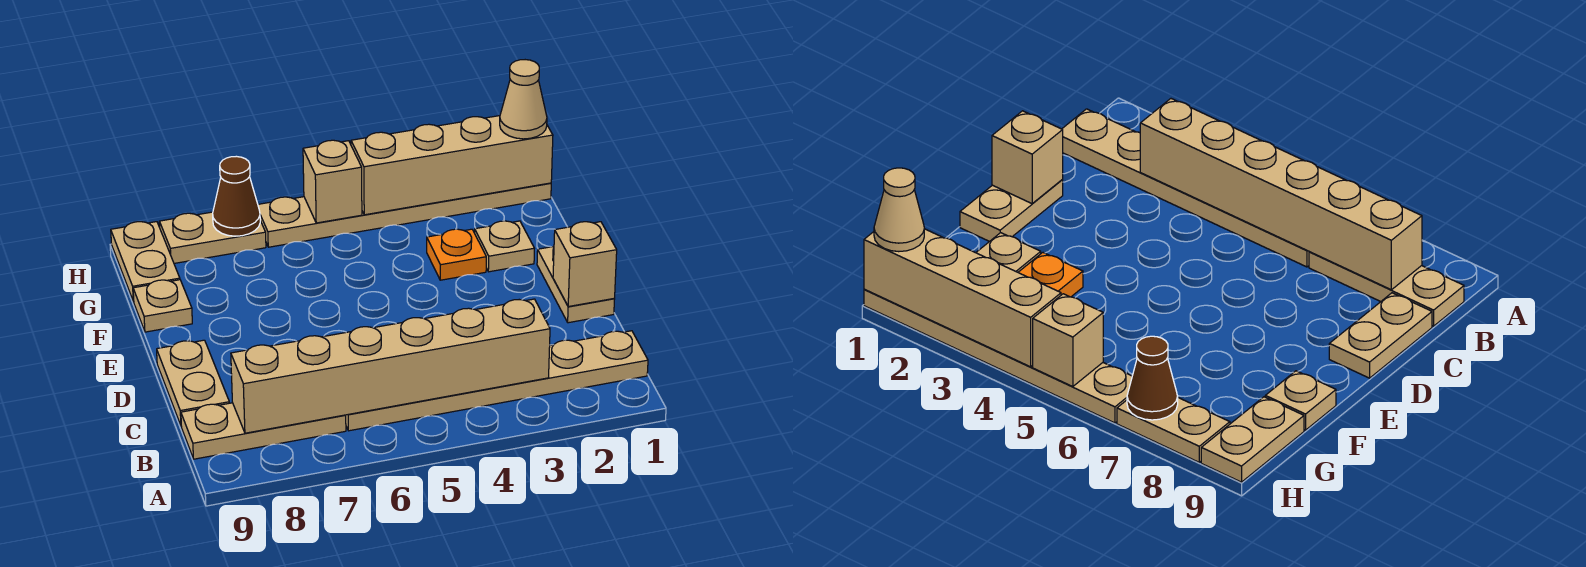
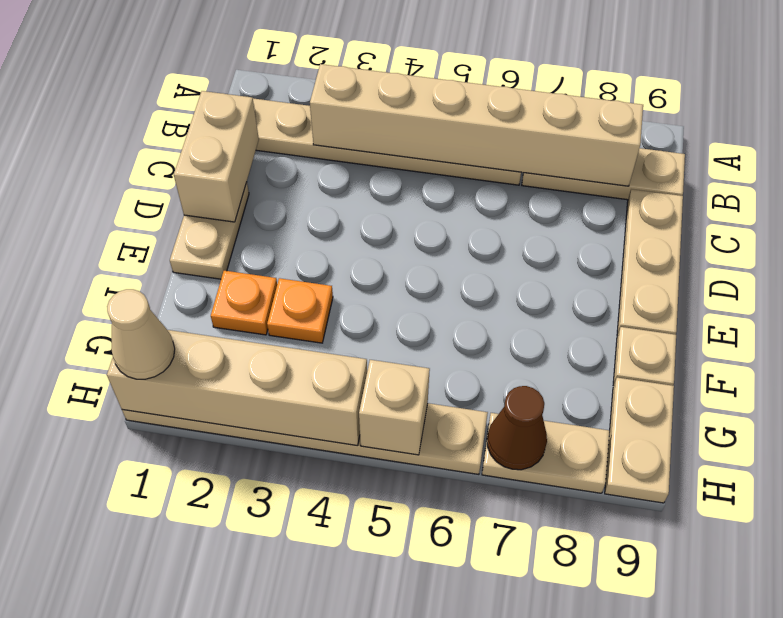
tan plate C9:D9 level 1 -> tan plate C9:E9 level 1
tan brick D1 level 2 -> tan brick C1:D1 level 2
tan plate F2 level 1 -> orange plate F2 level 1

